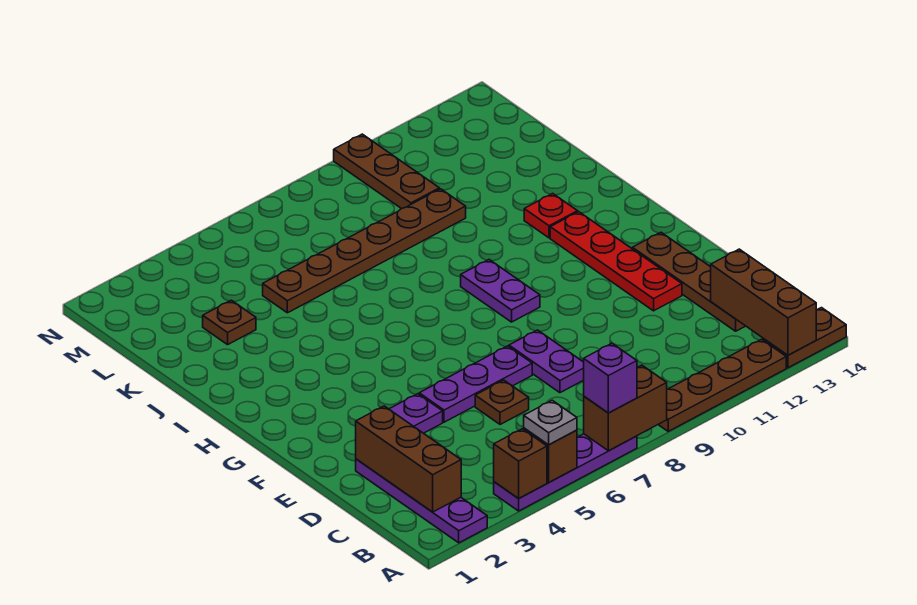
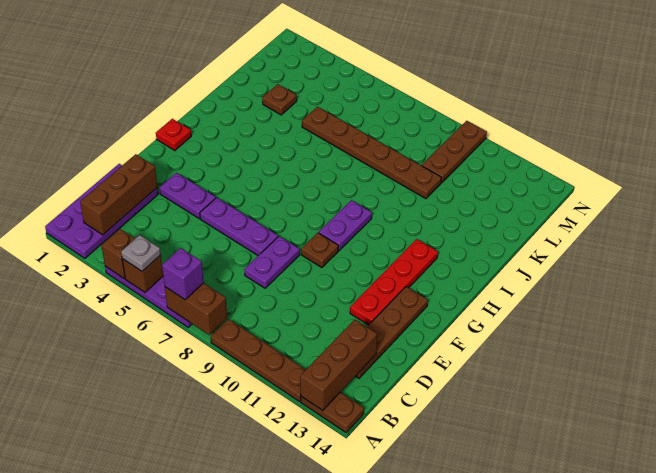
purple plate A2:D2 level 1 -> purple plate A1:D2 level 1
brown plate D6 level 1 -> brown plate F9 level 1
red plate I12 level 1 -> red plate G1 level 1

